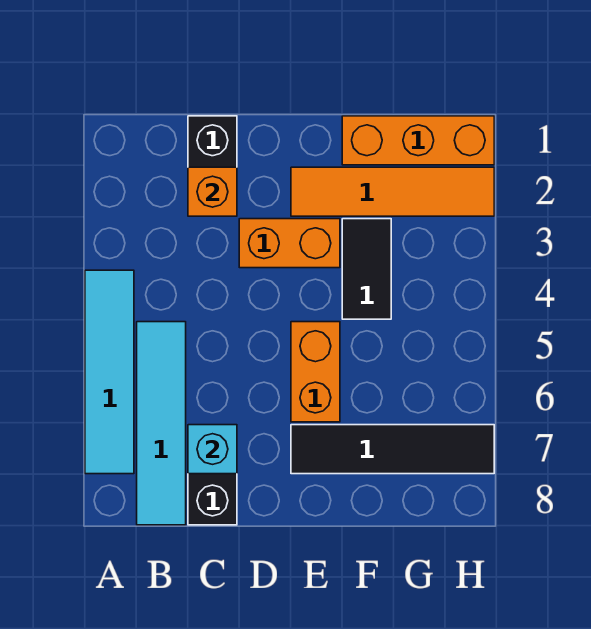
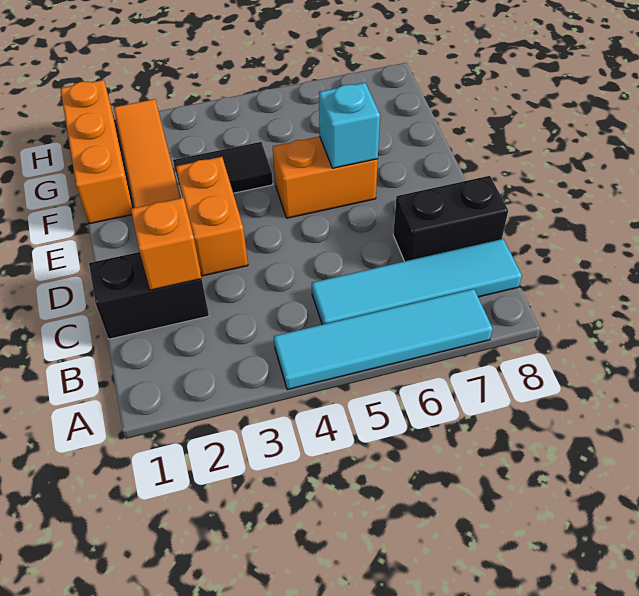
cyan brick C7 level 2 -> cyan brick E6 level 2
black tile E7:H7 level 1 -> none

